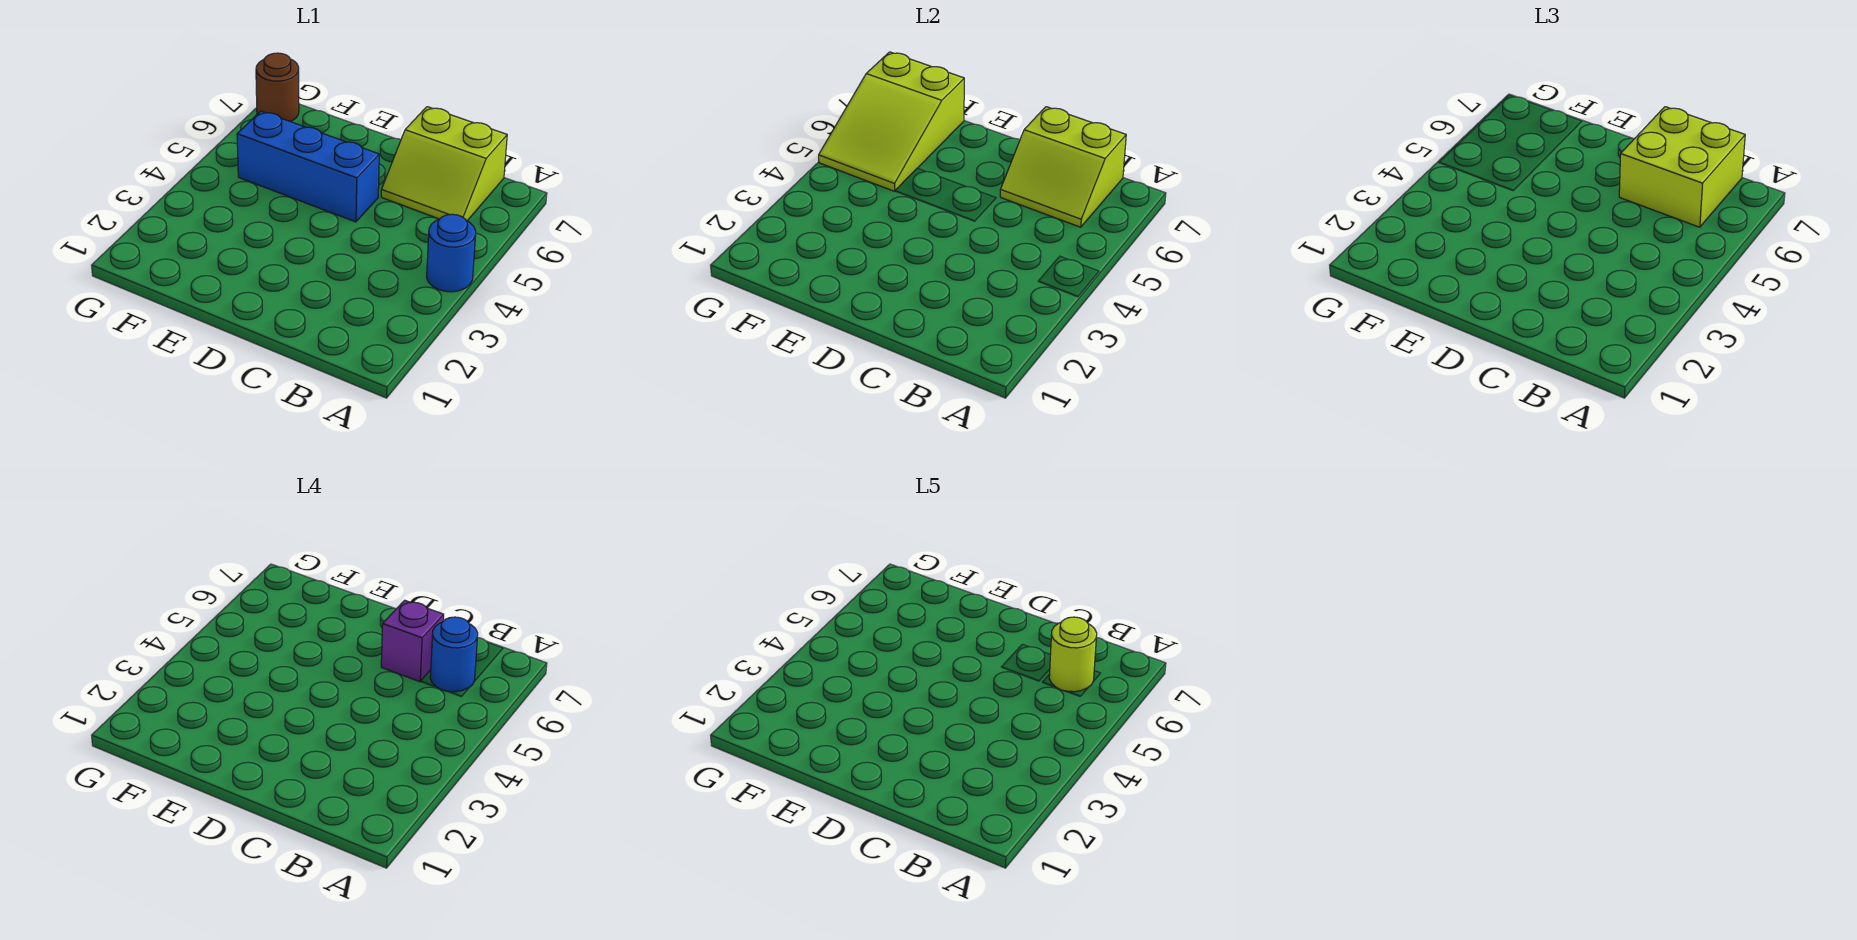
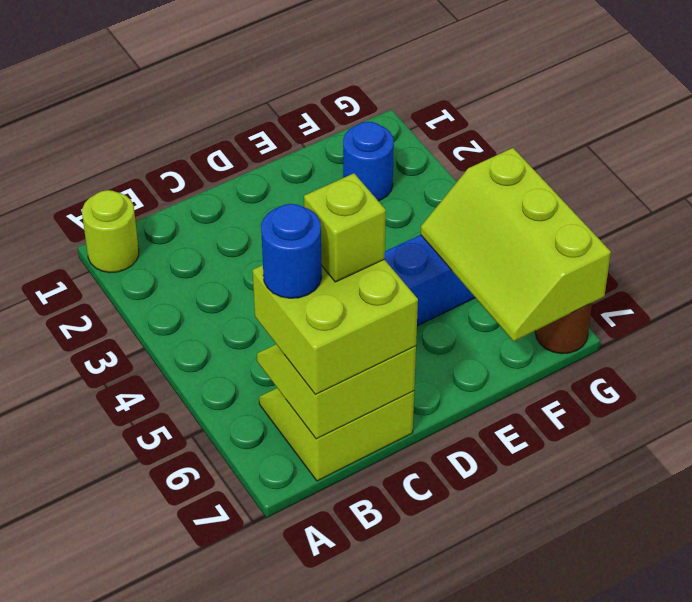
blue round brick A4 level 1 -> blue round brick F2 level 1
lime round brick B6 level 5 -> lime round brick A1 level 1
purple brick C6 level 4 -> lime brick C6 level 4
lime slope F5:G7 level 2 top 7 -> lime slope F5:G7 level 2 top G

